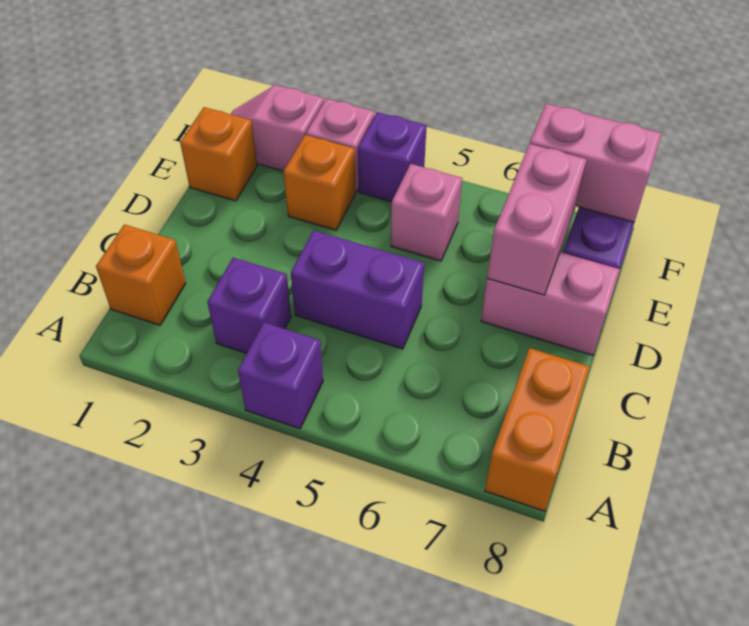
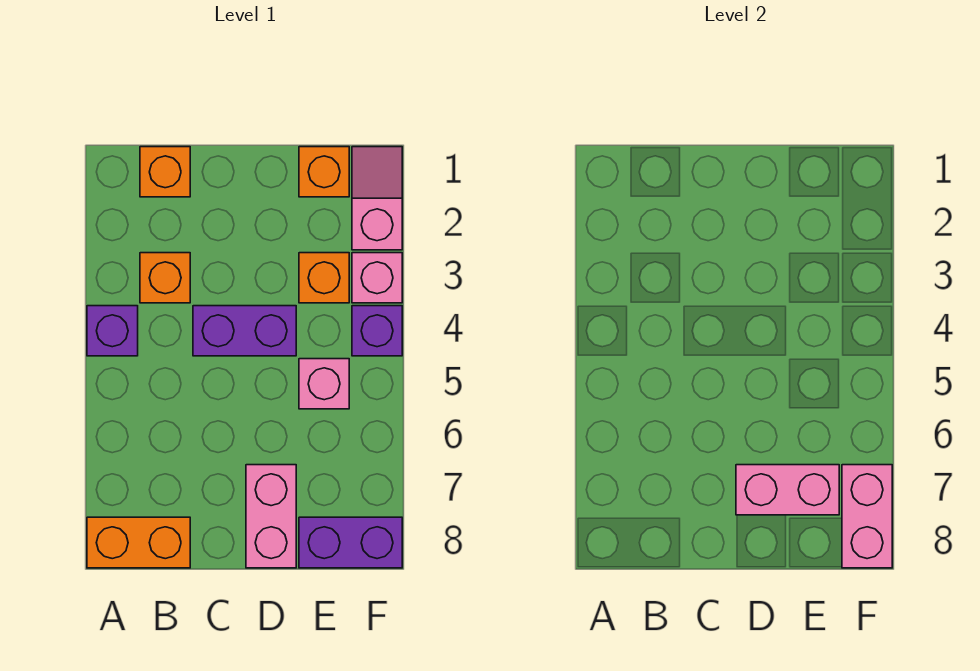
purple brick B3 level 1 -> orange brick B3 level 1
purple brick C4:C5 level 1 -> purple brick C4:D4 level 1

